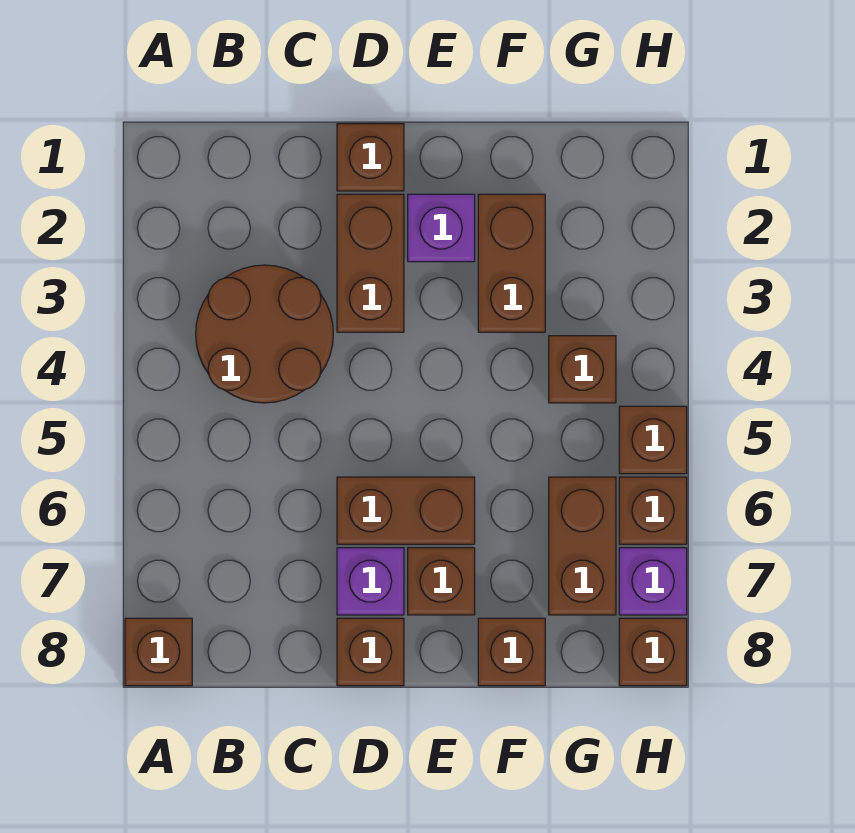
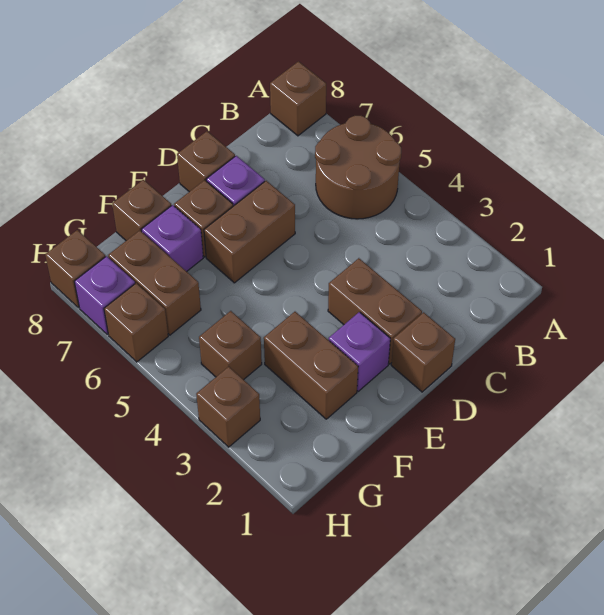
brown round brick B3:C4 level 1 -> brown round brick A5:B6 level 1
none -> purple brick F7 level 1
brown brick H5 level 1 -> brown brick H3 level 1

